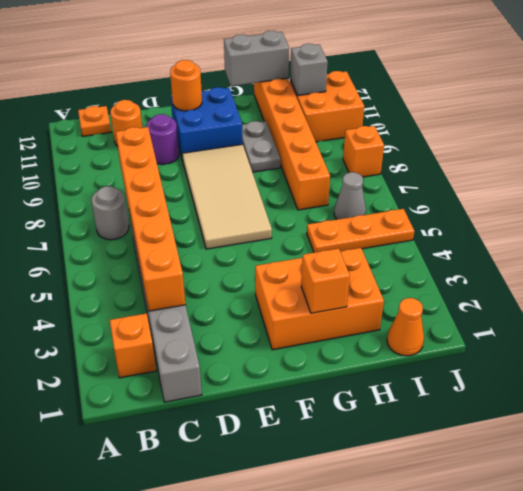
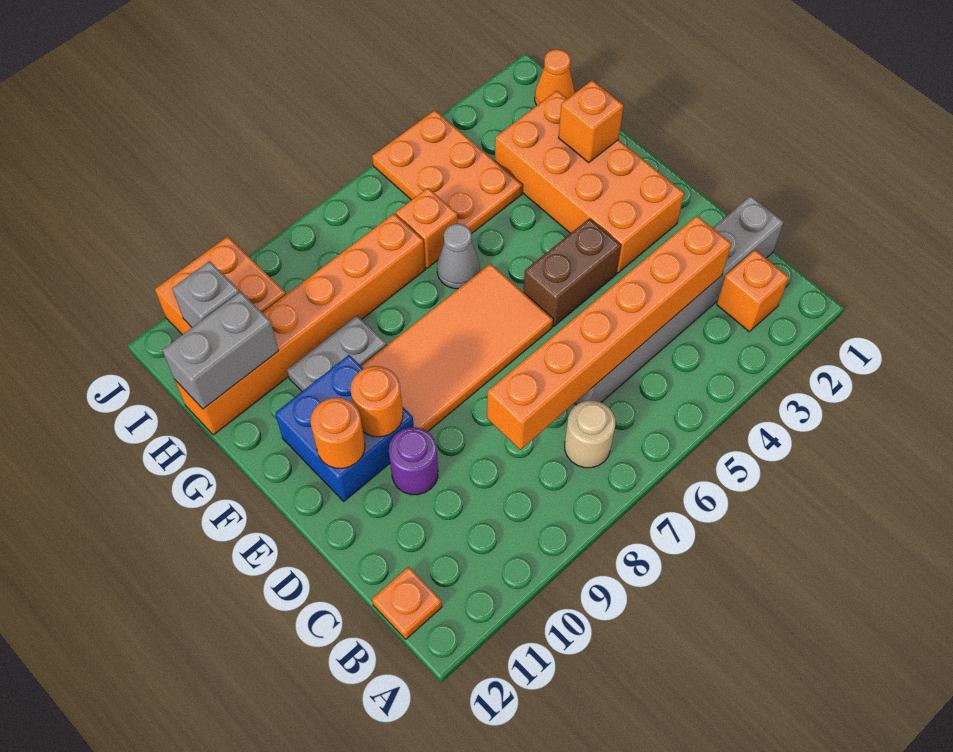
grey round brick B7 level 1 -> tan round brick B7 level 1
orange round brick C11 level 1 -> orange round brick E10 level 2
none -> brown brick E4:E5 level 1
tan tile E6:F9 level 1 -> orange tile E6:F9 level 1
orange brick F2:H3 level 1 -> orange brick E2:H3 level 1
grey brick G12:H12 level 2 -> grey brick H11:H12 level 2
orange plate H5:J5 level 1 -> orange plate H4:J5 level 1
grey cone I6 level 1 -> grey cone G6 level 1
orange brick J8 level 1 -> orange brick H6 level 1

